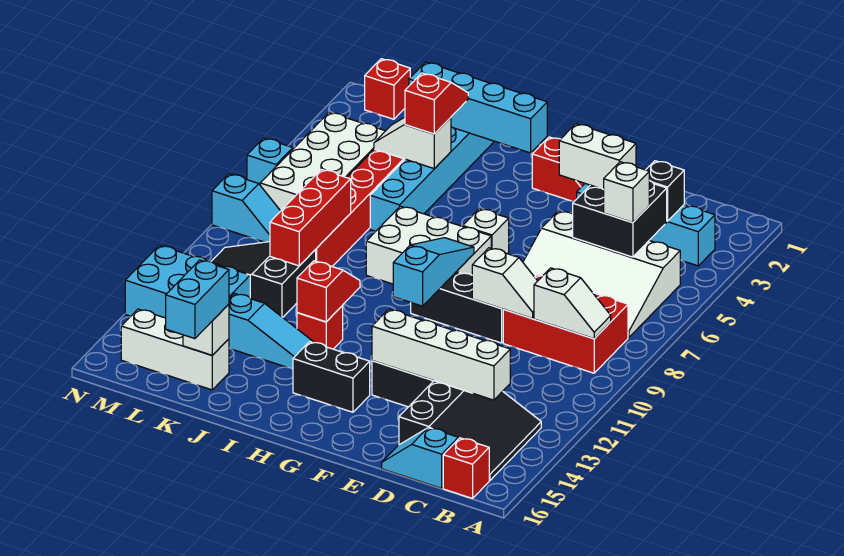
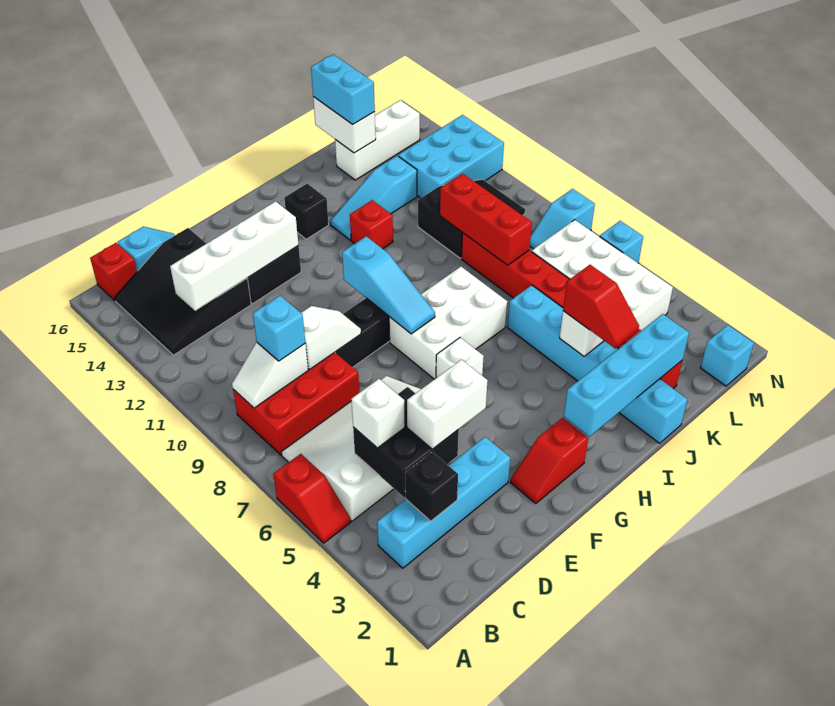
none -> cyan brick C9 level 3
white slope D9:E9 level 2 top E -> white slope D9:E9 level 2 top D
black brick G14:H14 level 1 -> black brick H14 level 1
red slope I11:I12 level 2 top 12 -> red slope A5:A6 level 1 top 6
white brick K15 level 2 -> white brick K15:K16 level 2
red brick M1 level 1 -> cyan brick M1 level 1

